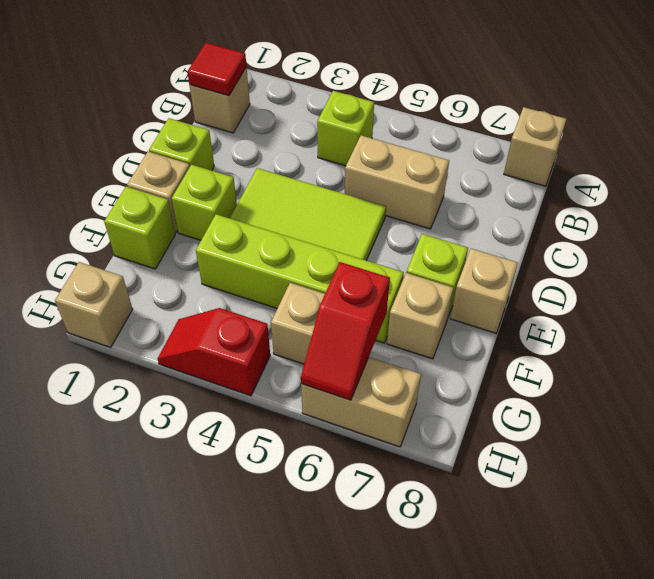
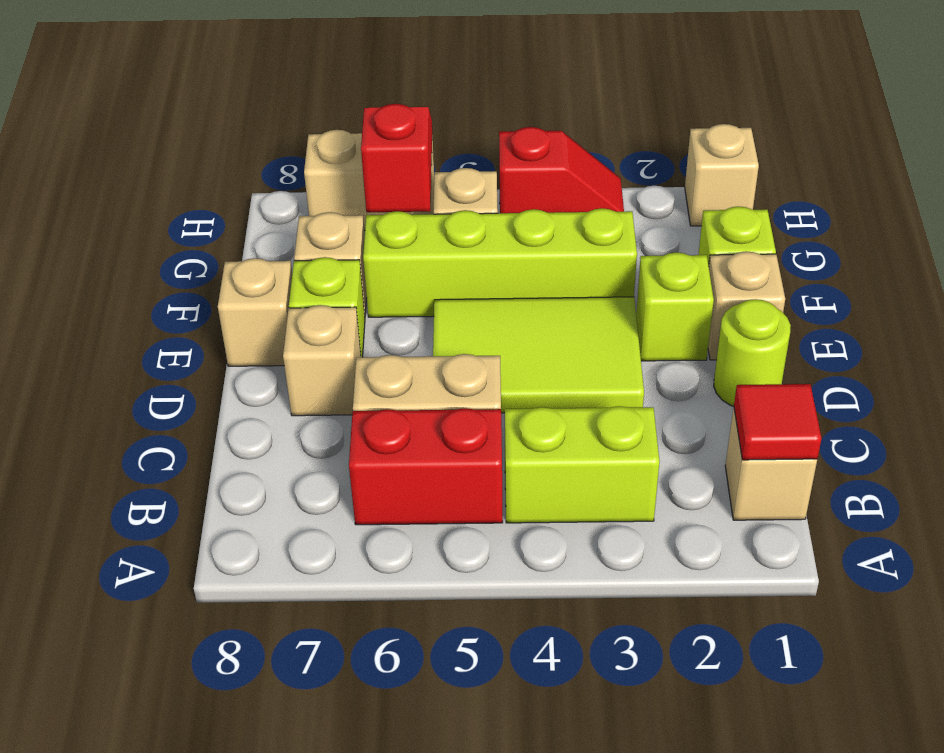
tan brick A8 level 1 -> tan brick D7 level 1
lime brick B4 level 1 -> lime brick B3:B4 level 1
none -> red brick B5:B6 level 1
lime brick D1 level 1 -> lime round brick D1 level 1

